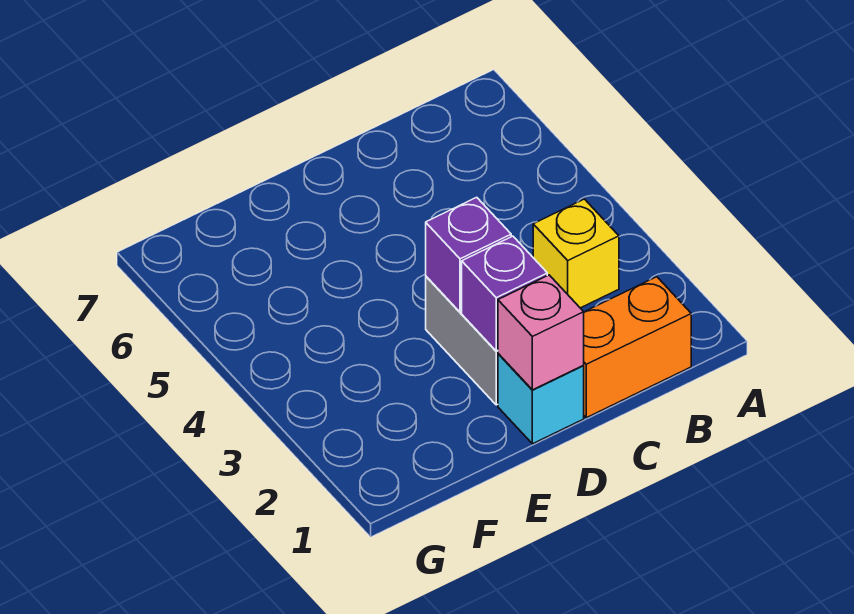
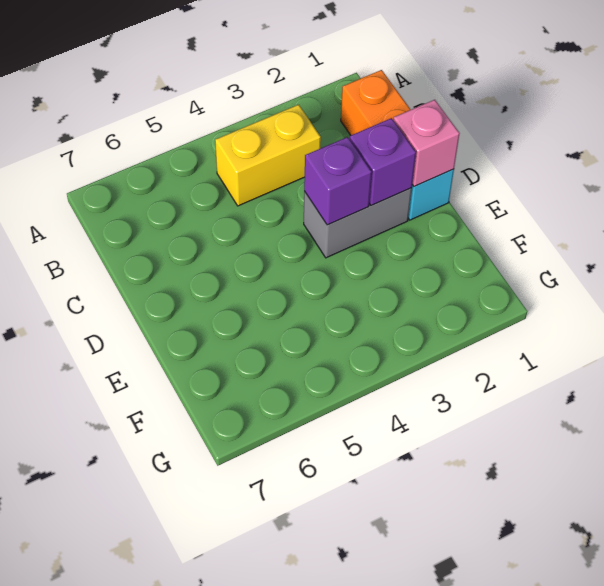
yellow brick B3 level 1 -> yellow brick B3:B4 level 1

